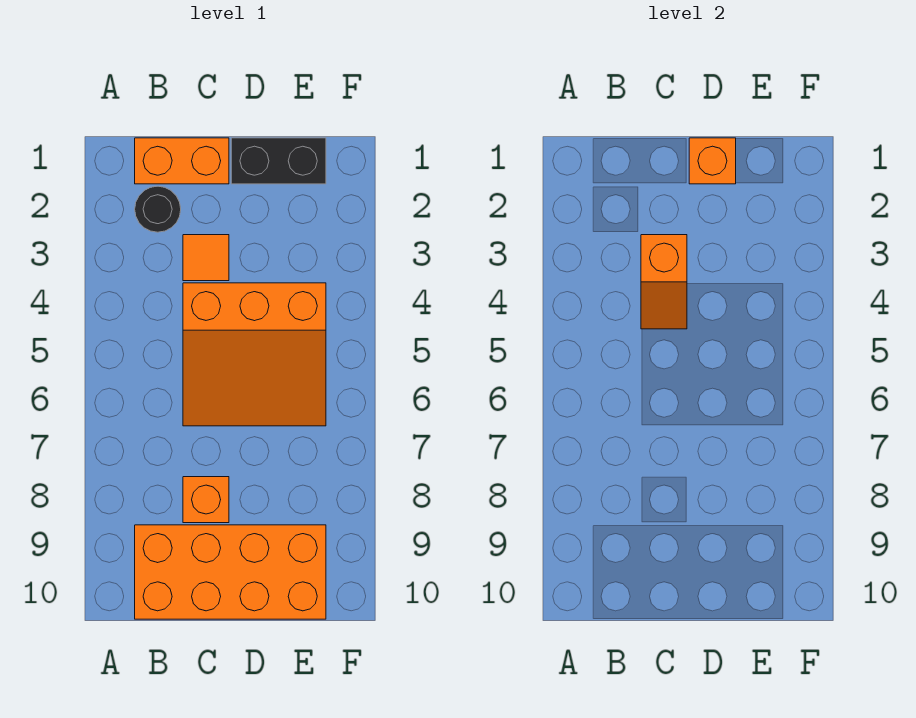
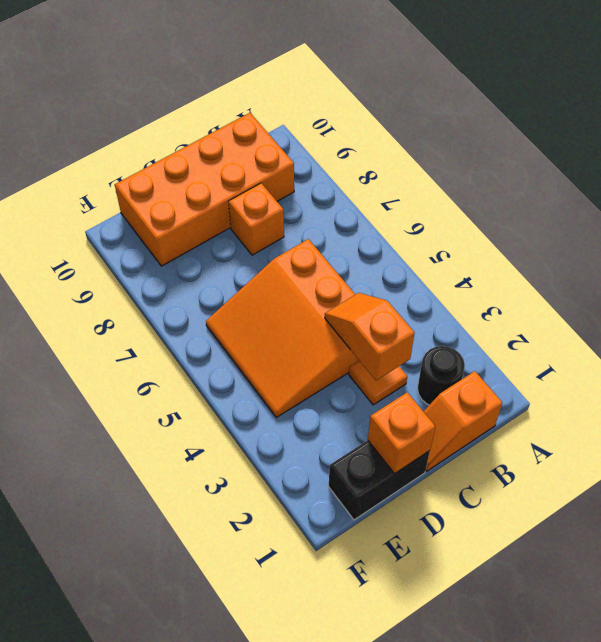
orange brick B1:C1 level 1 -> orange slope B1:C1 level 1 top B
orange slope C4:E6 level 1 top 4 -> orange slope C4:E6 level 1 top C

